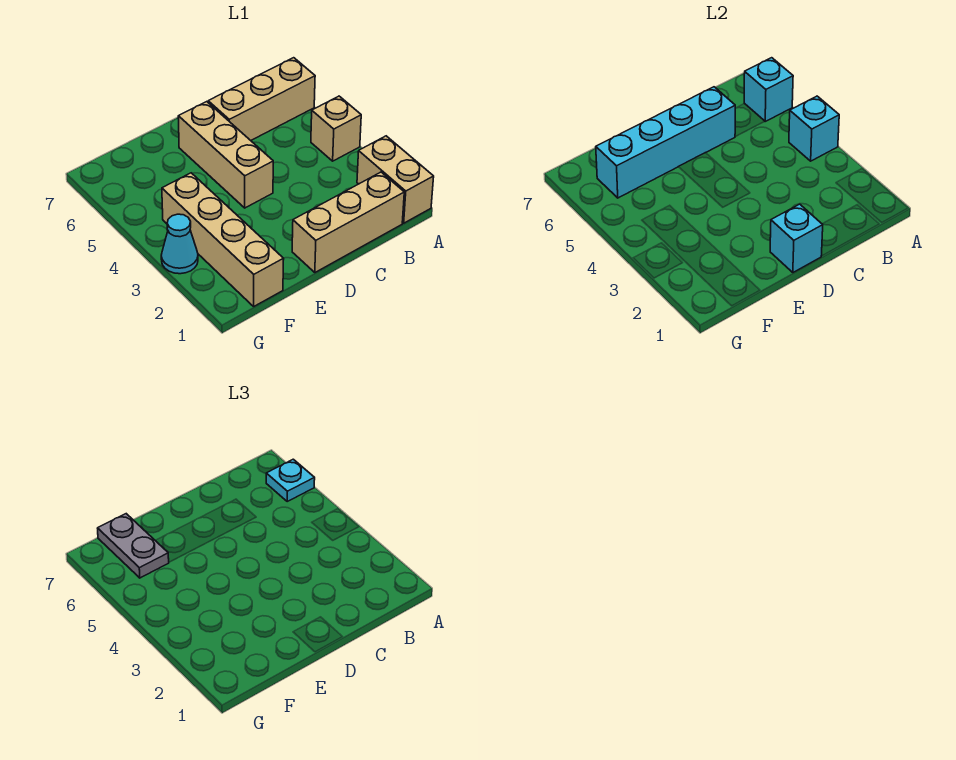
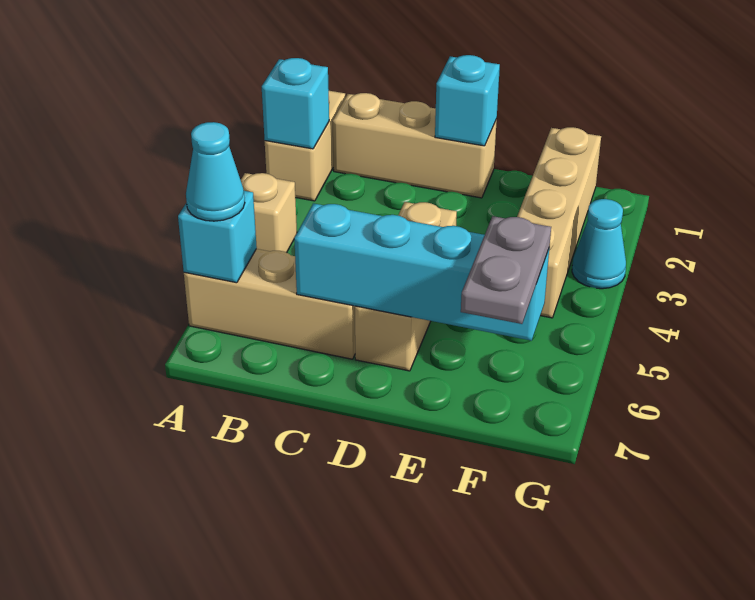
cyan brick A4 level 2 -> cyan brick A2 level 2
cyan plate A6 level 3 -> cyan cone A6 level 3

